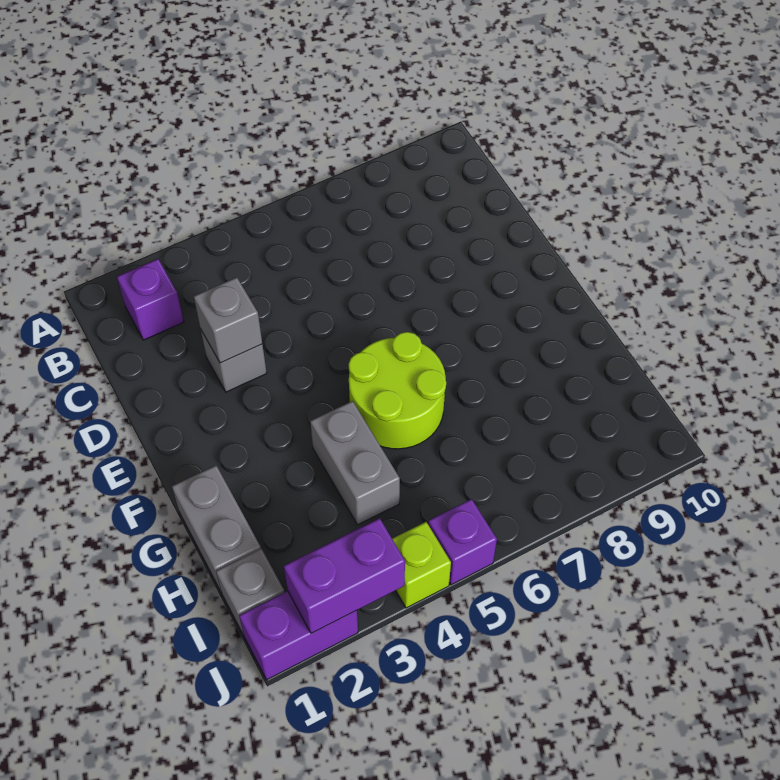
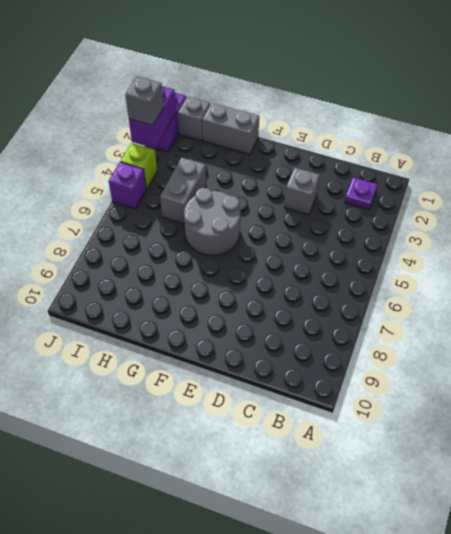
purple brick B2 level 1 -> purple plate B2 level 1
grey brick D3 level 2 -> grey brick J3 level 3
lime round brick F5:G6 level 1 -> grey round brick F5:G6 level 1
grey brick G4:H4 level 1 -> grey brick H4:H5 level 1

